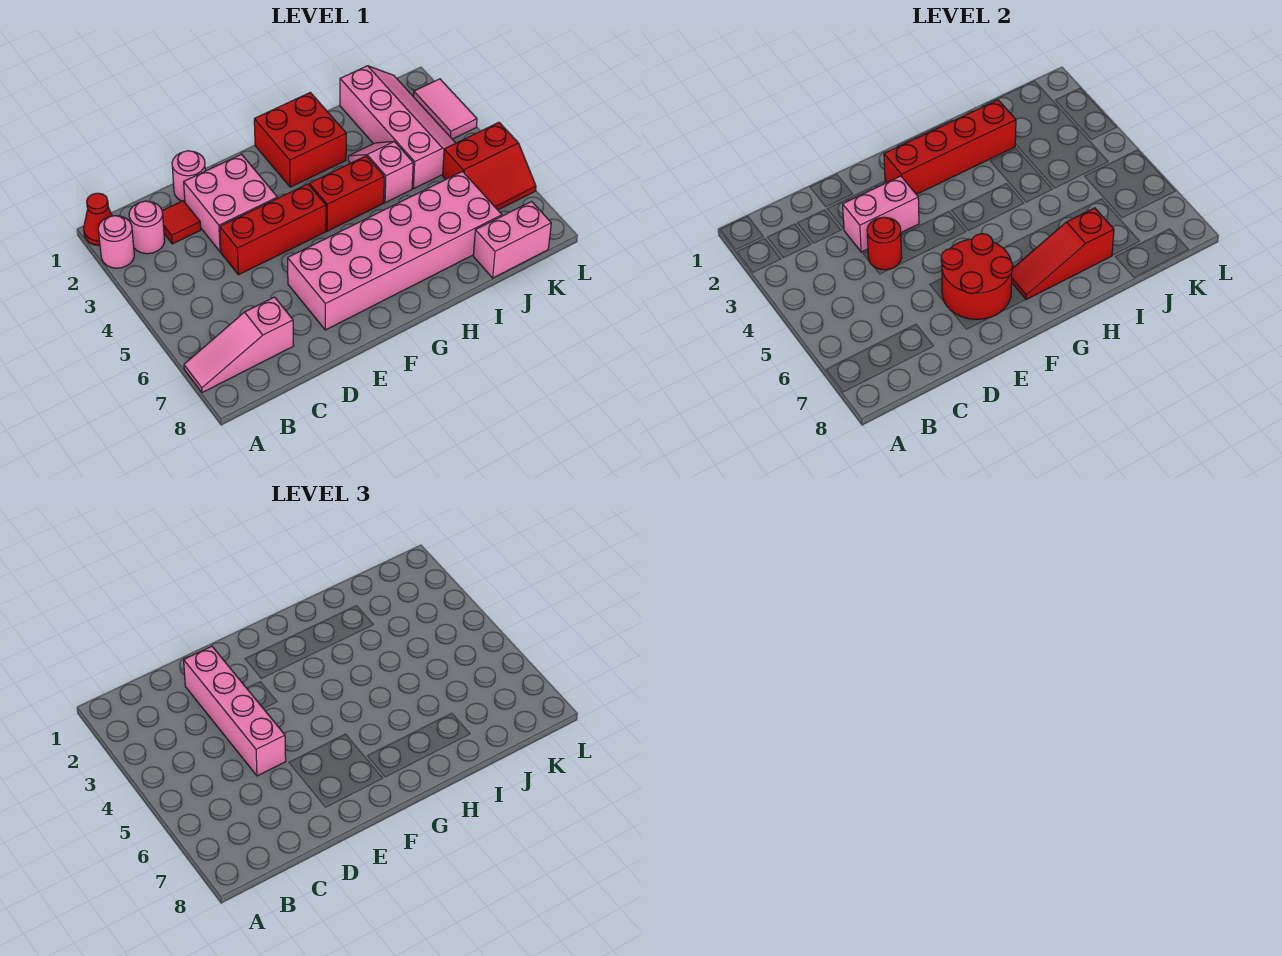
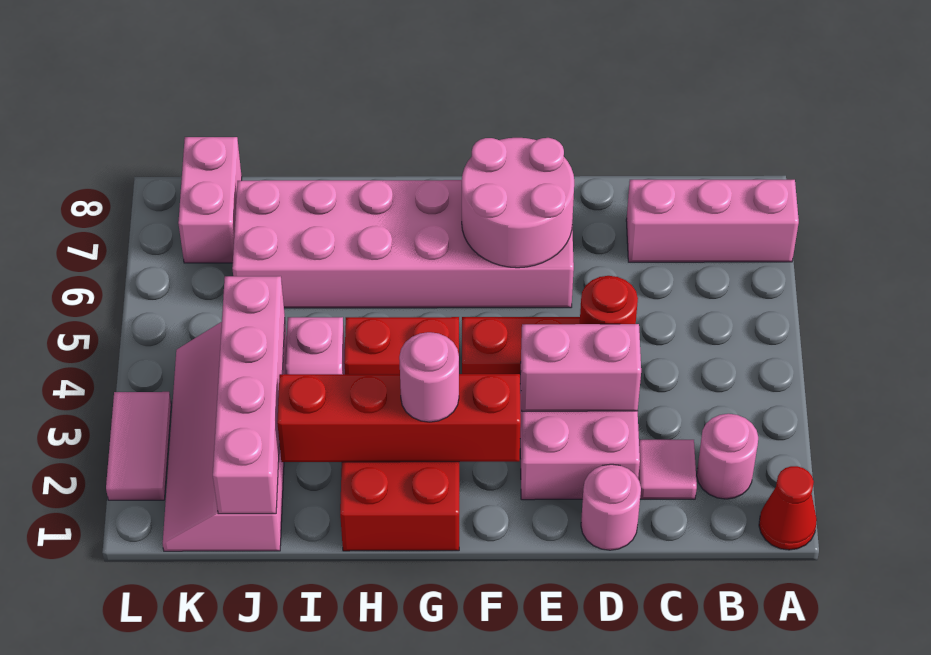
pink round brick A2 level 1 -> pink round brick G2 level 3
pink slope A7:C7 level 1 top C -> pink brick A7:C7 level 1
red tile C2 level 1 -> pink tile C2 level 1
pink brick D2:D5 level 3 -> pink brick J1:J4 level 2
red round brick E6:F7 level 2 -> pink round brick E6:F7 level 2
red slope G7:I7 level 2 top I -> none
pink brick J8:K8 level 1 -> pink brick K7:K8 level 1
red slope K5:L6 level 1 top 5 -> none

